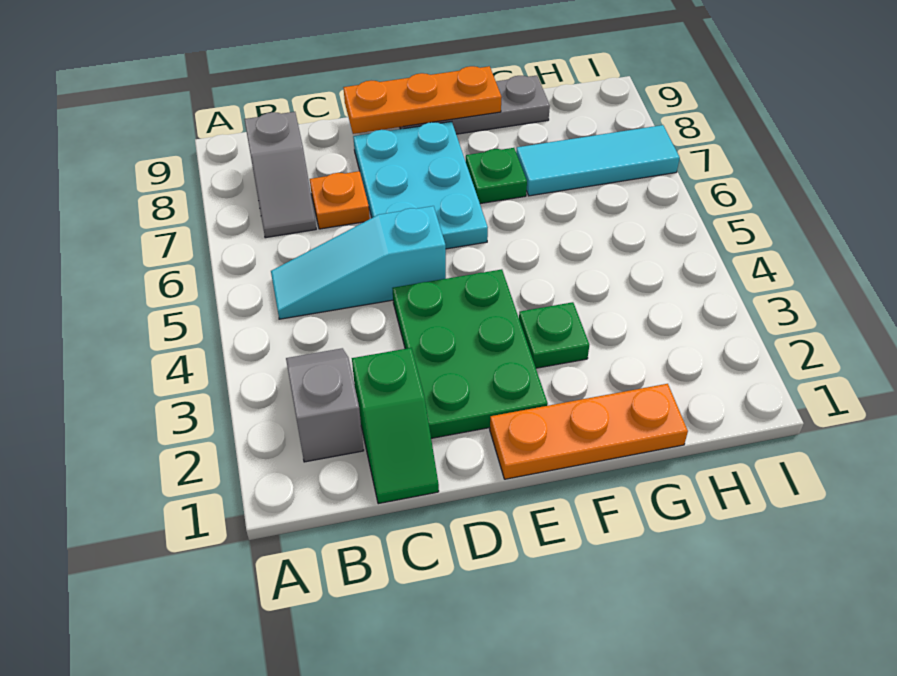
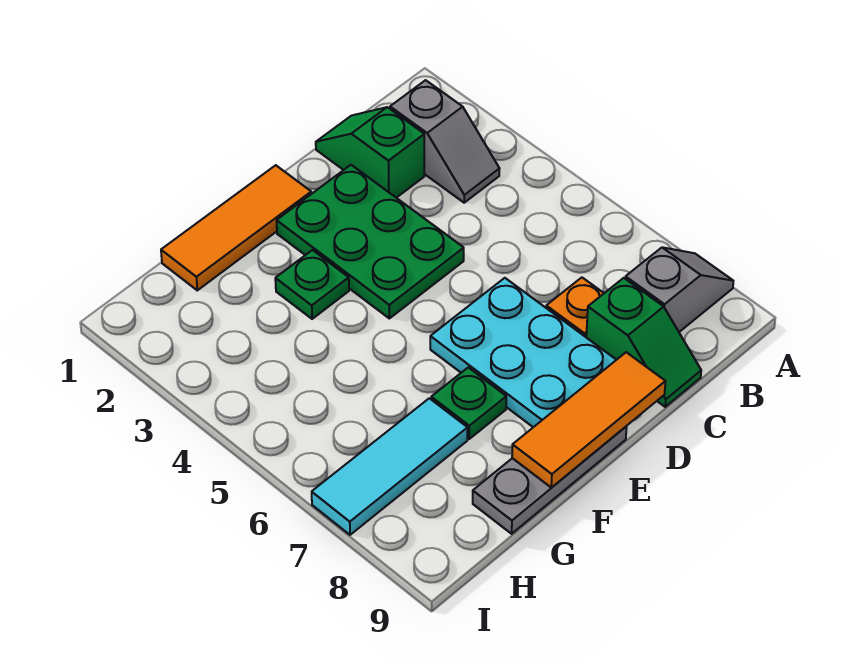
cyan slope B5:D5 level 1 top D -> none
grey slope B7:B8 level 1 top 8 -> grey slope A8:B8 level 1 top B
none -> green slope C8:C9 level 1 top 8
orange plate D9:F9 level 2 -> orange tile D9:F9 level 2
orange plate E1:G1 level 1 -> orange tile E1:G1 level 1

